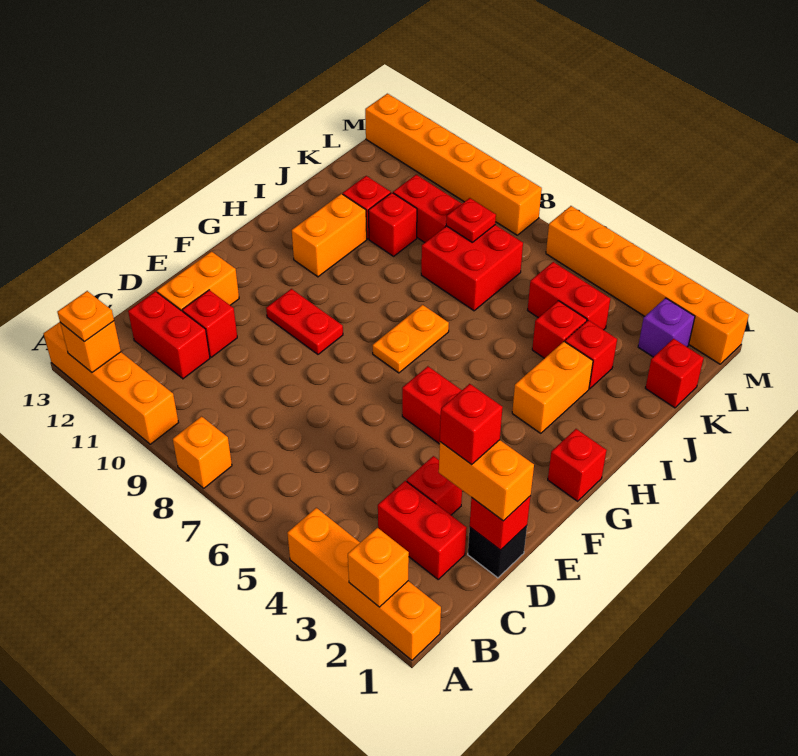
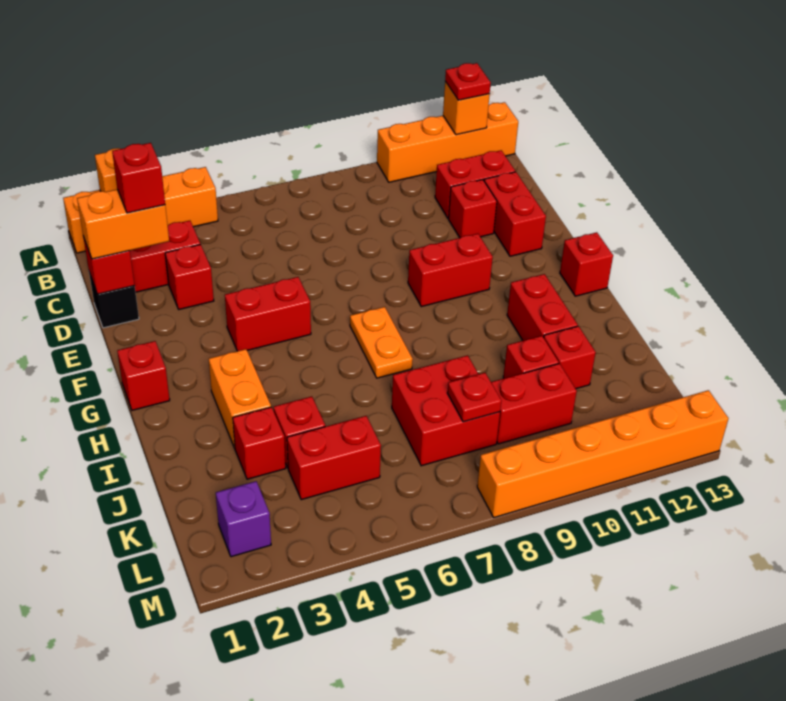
orange brick A8 level 1 -> none
orange plate A12 level 3 -> red plate A12 level 3
orange brick D12:E12 level 1 -> red brick D12:E12 level 1
red plate F9:F10 level 1 -> red brick F9:F10 level 1
orange brick H11:I11 level 1 -> red brick H11:I11 level 1
red brick K1 level 1 -> red brick G13 level 1
orange brick M1:M6 level 1 -> none

